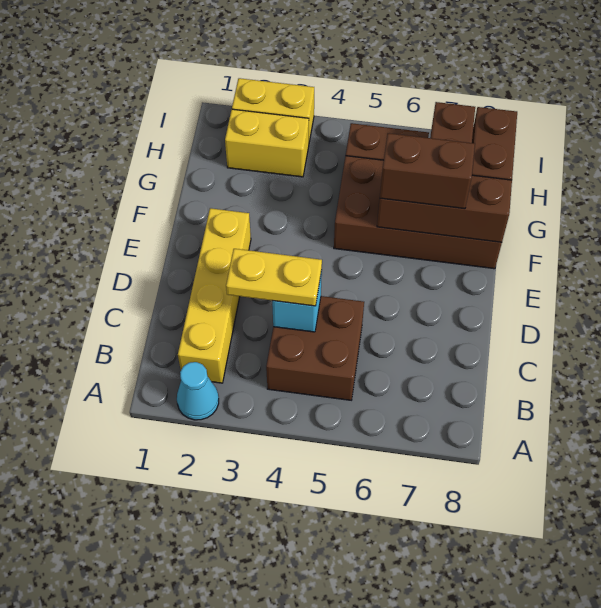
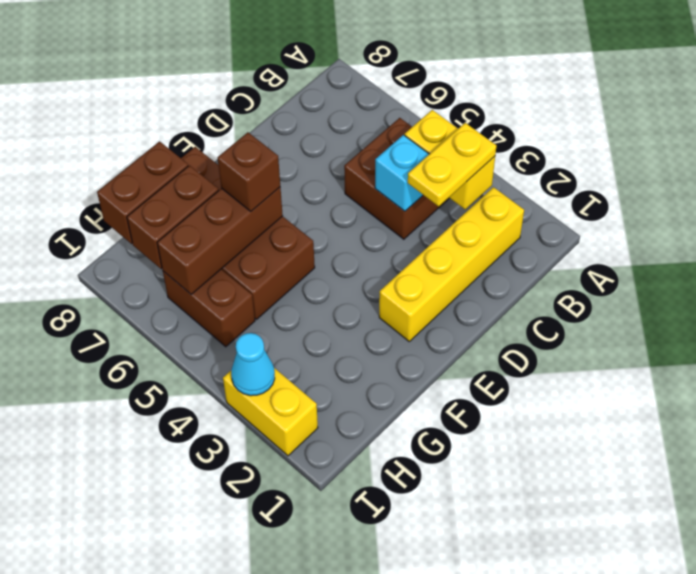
cyan cone A2 level 1 -> cyan cone I3 level 2
yellow plate C3:C4 level 3 -> yellow plate B3:C3 level 3
brown brick F6:F8 level 2 -> brown brick F6:H6 level 2
brown brick F6:F7 level 3 -> brown brick F6 level 3
yellow brick H2:H3 level 1 -> yellow brick B3:B4 level 2

